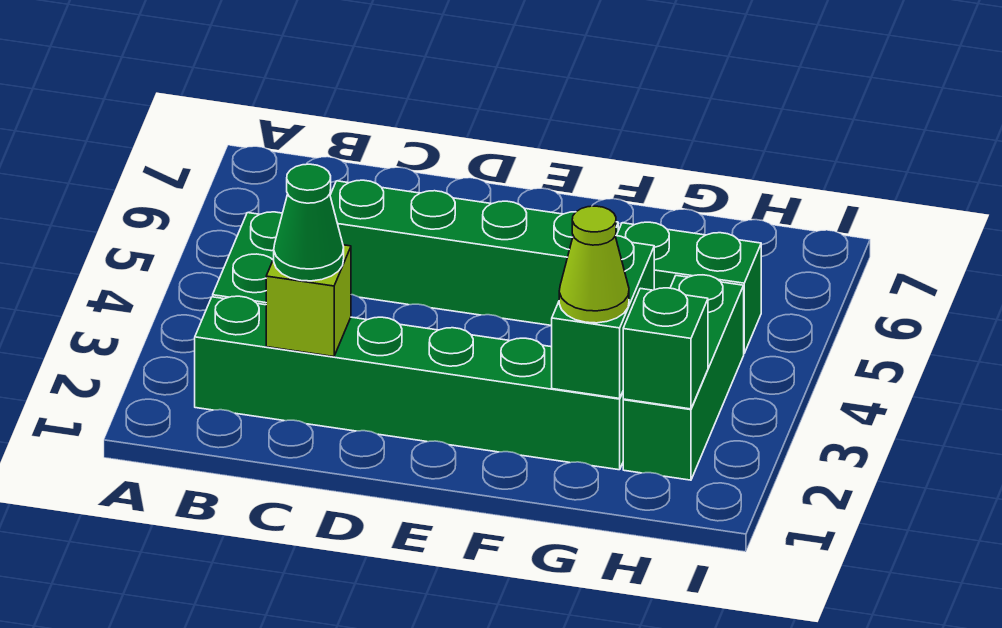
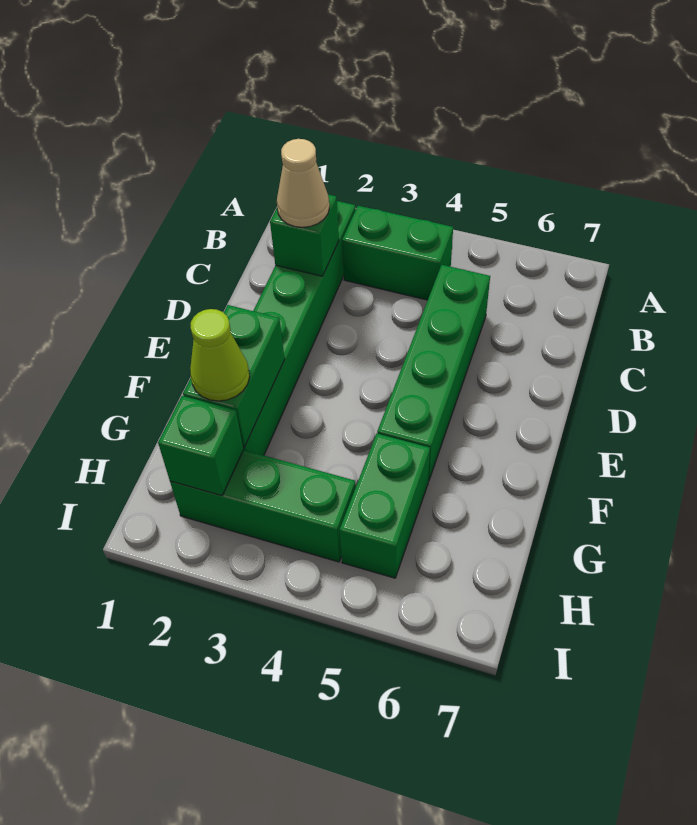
lime brick C2 level 2 -> green brick C2 level 2
green cone C2 level 3 -> tan cone C2 level 3
green brick G2:G3 level 2 -> green brick F2:G2 level 2

